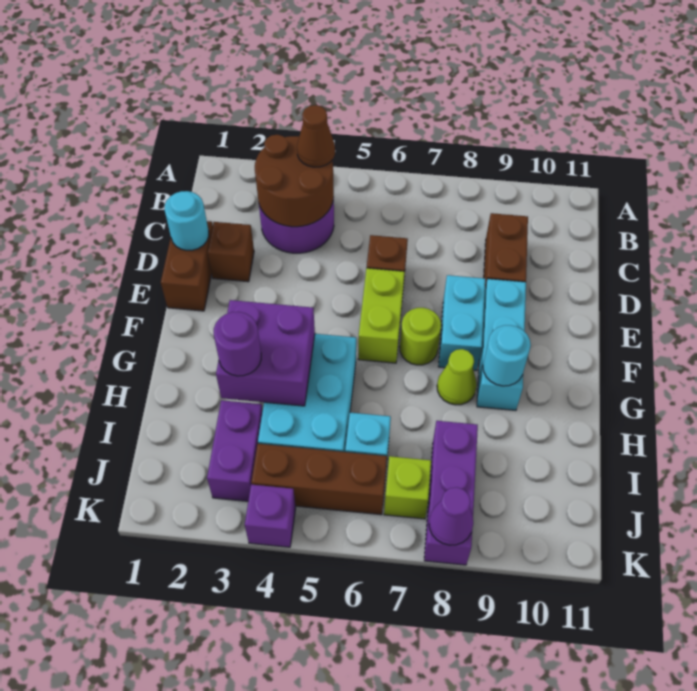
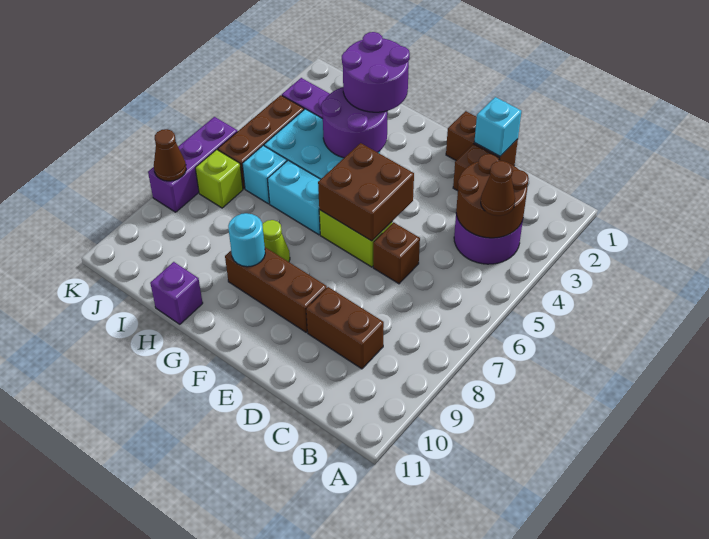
cyan round brick D1 level 2 -> cyan brick D1 level 2
none -> brown brick E5:F6 level 2
cyan brick E8:F8 level 1 -> cyan brick G6:H6 level 1
cyan brick E9:G9 level 1 -> brown brick E9:G9 level 1
lime round brick F7 level 1 -> none
purple brick G3:H4 level 2 -> purple round brick G3:H4 level 2
purple round brick H3 level 3 -> purple round brick G2:H3 level 3
purple brick I8:K8 level 1 -> purple brick K6:K8 level 1
purple brick K4 level 1 -> purple brick H11 level 1
purple cone K8 level 2 -> brown cone K8 level 2

